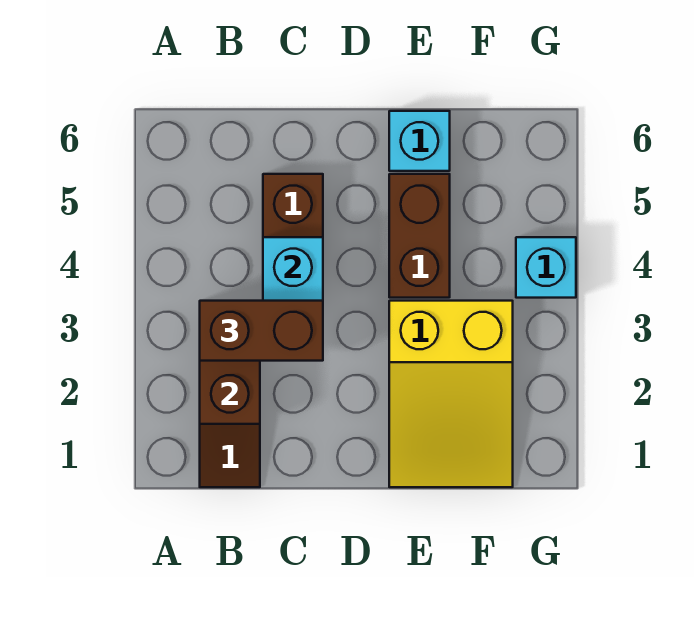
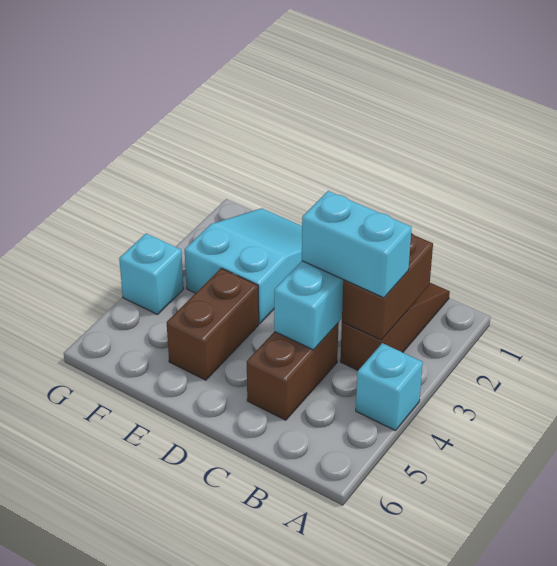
brown brick B3:C3 level 3 -> cyan brick B3:C3 level 3
yellow slope E1:F3 level 1 top 3 -> cyan slope E1:F3 level 1 top 3
cyan brick E6 level 1 -> cyan brick A4 level 1

